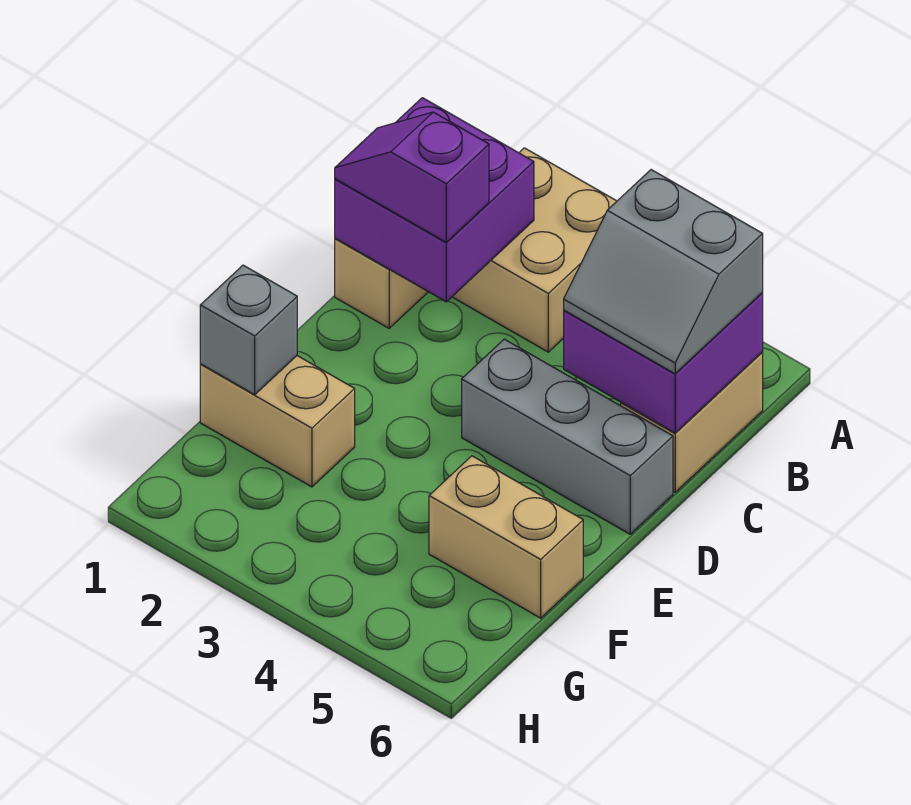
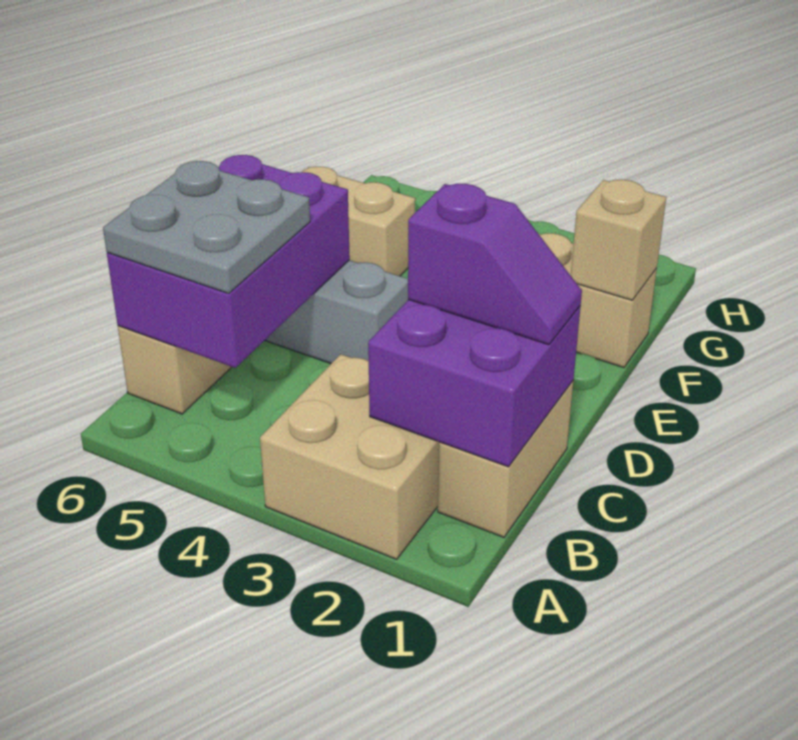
purple brick B5:C6 level 2 -> purple brick B5:D6 level 2
grey slope B5:C6 level 3 top B -> grey plate B5:C6 level 3
grey brick F1 level 2 -> tan brick F1 level 2

